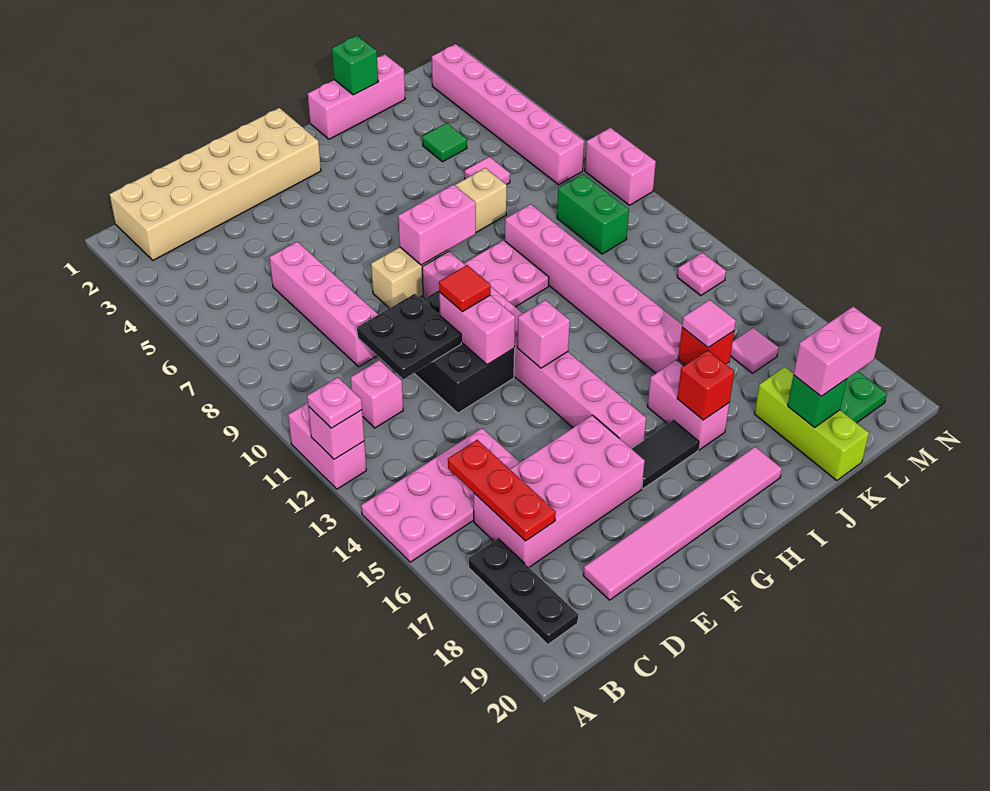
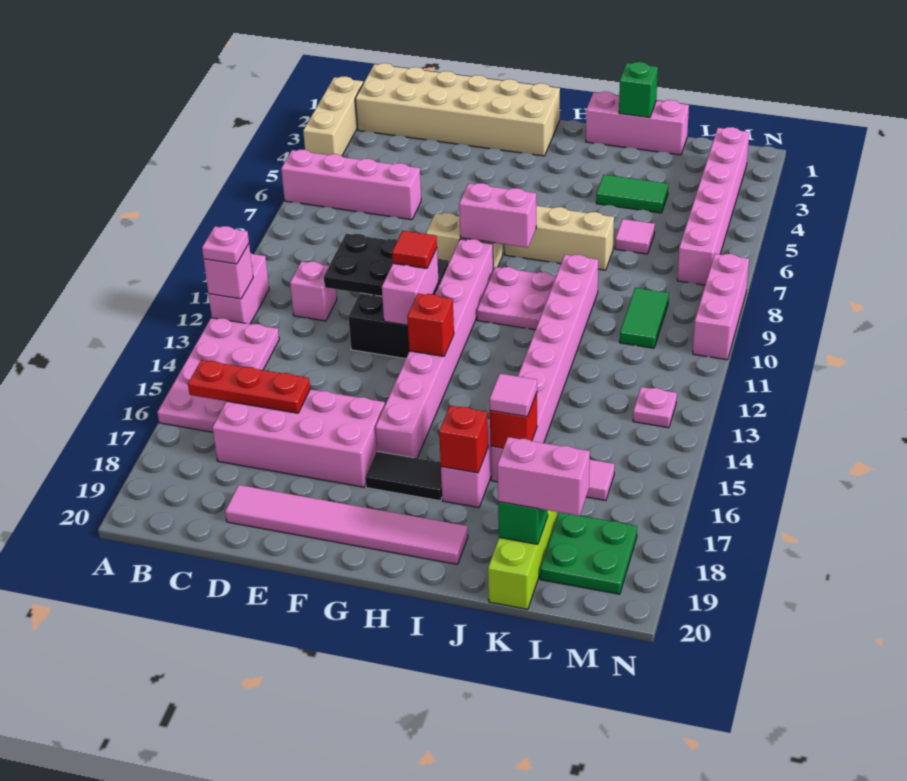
none -> tan brick A2:A4 level 1
pink plate A14:D15 level 1 -> pink plate A13:B16 level 1
black plate B17:B19 level 1 -> none
red plate C15:C17 level 2 -> red plate B16:D16 level 2
pink brick D6:D9 level 1 -> pink brick A6:D6 level 1
pink brick G13 level 2 -> red brick G13 level 2
green tile K4 level 1 -> green tile J4:K4 level 1
green brick L9:L10 level 1 -> green tile L9:L10 level 1
pink brick N8:N9 level 1 -> pink brick N8:N10 level 1

